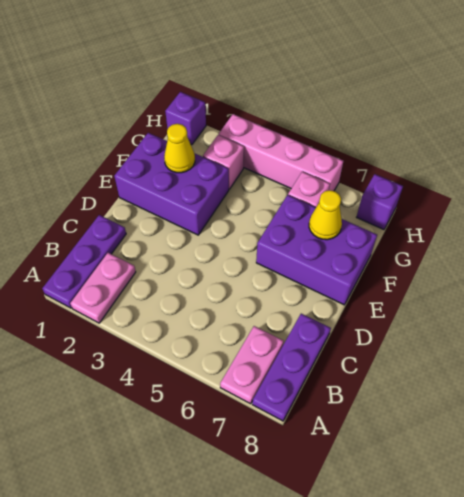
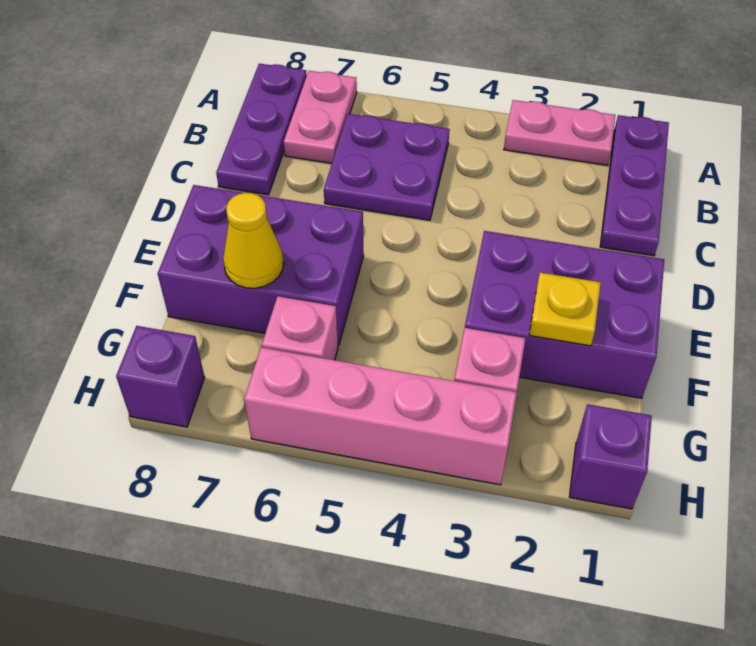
pink plate A2:B2 level 1 -> pink plate A2:A3 level 1
none -> purple plate B5:C6 level 1
yellow cone F2 level 2 -> yellow plate F2 level 2

